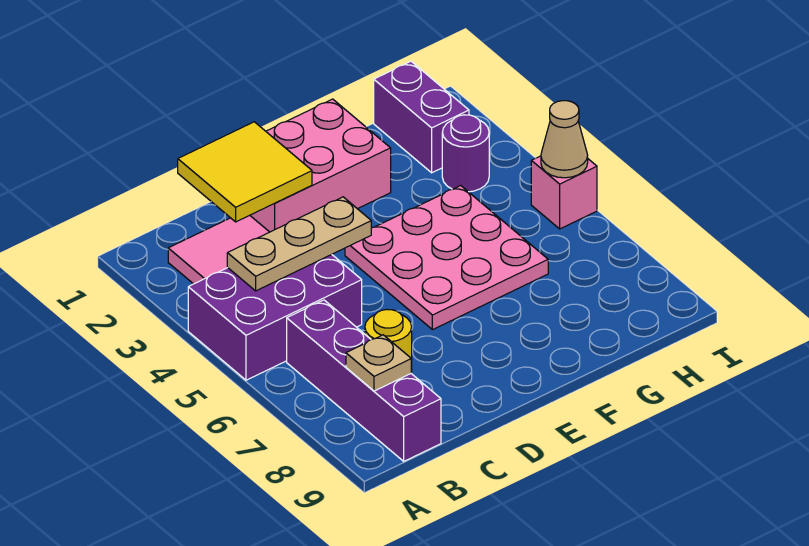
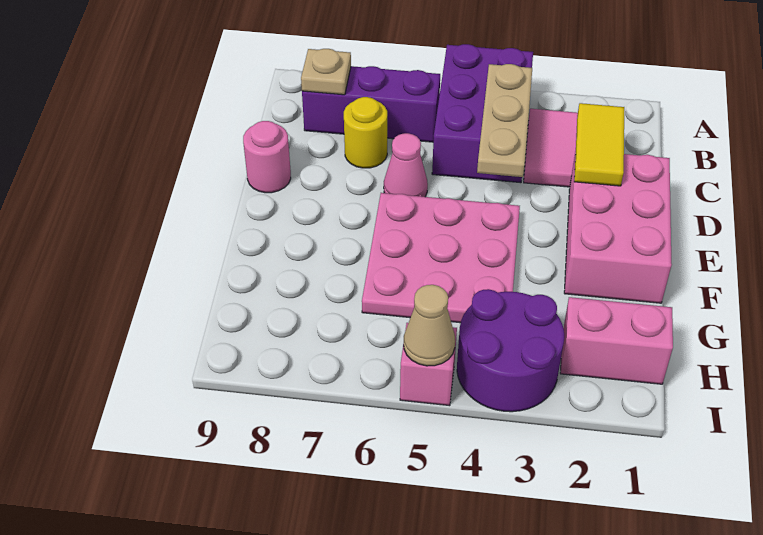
purple brick B6:B9 level 1 -> purple brick B6:B8 level 1
yellow tile C1:D2 level 2 -> yellow tile C2:D2 level 2
none -> pink cone D6 level 1
none -> pink round brick D9 level 1
purple brick H1:H2 level 1 -> pink brick H1:H2 level 1
purple round brick H3 level 1 -> purple round brick H3:I4 level 1

